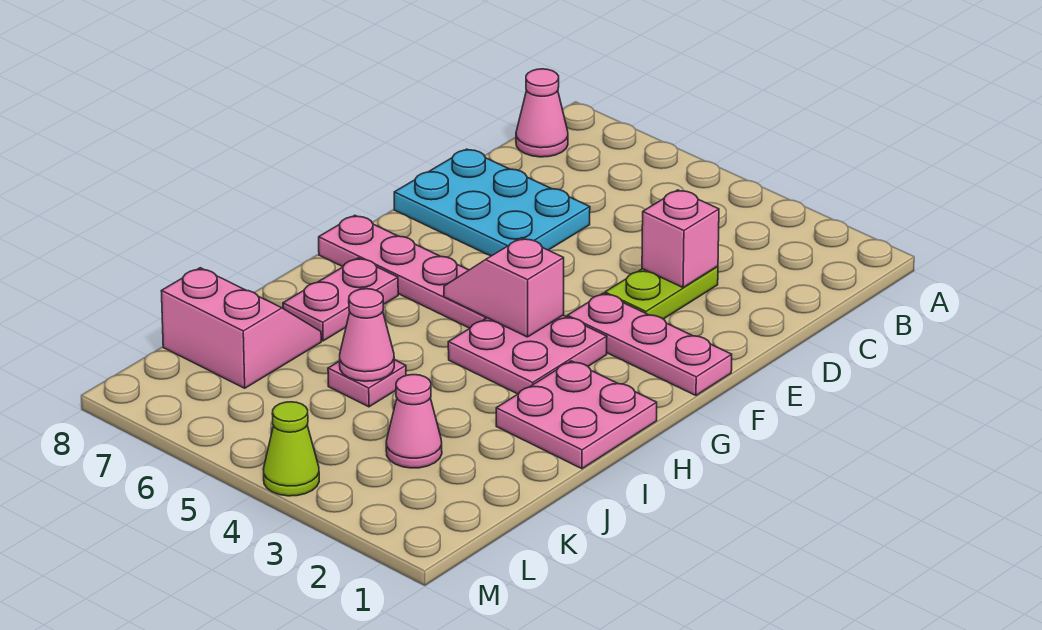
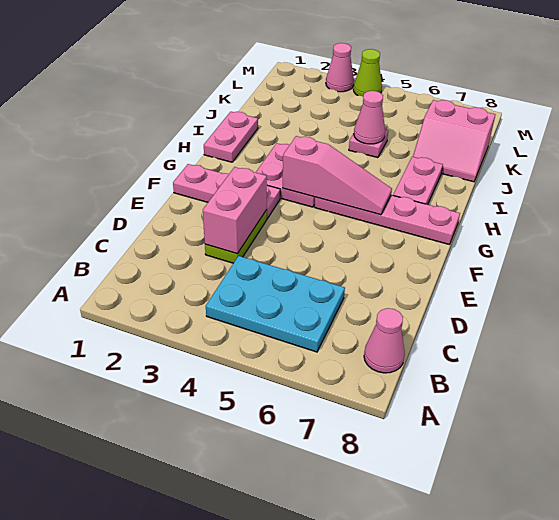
pink brick D3 level 2 -> pink brick D3:E3 level 2
cyan plate D6:E8 level 1 -> cyan plate B4:C6 level 1
pink slope G4:G5 level 2 top 4 -> pink slope G4:G6 level 2 top 4
pink plate H1:I2 level 1 -> pink plate H1:I1 level 1
pink cone K3 level 1 -> pink cone M3 level 1

